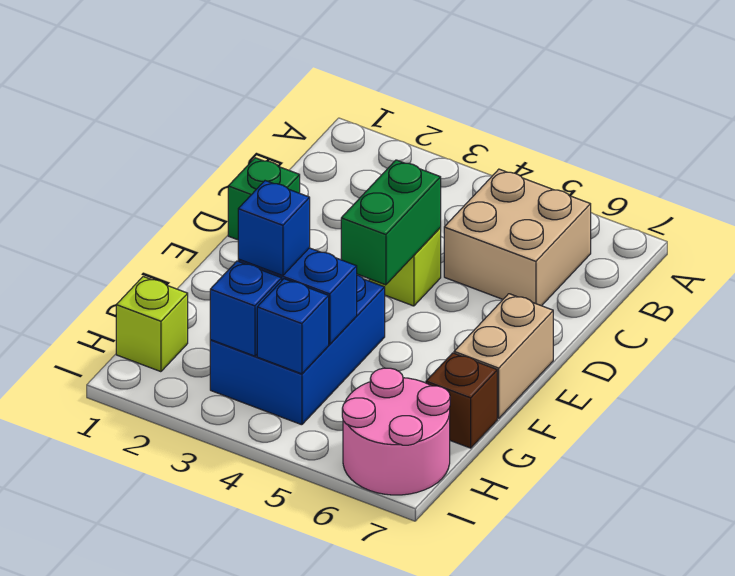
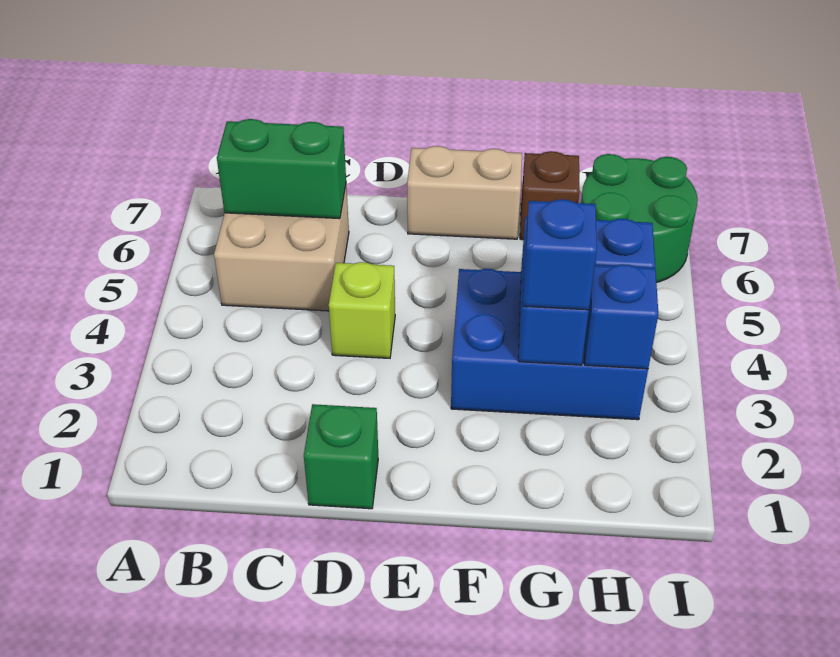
green brick D4:E4 level 2 -> green brick B6:C6 level 2
lime brick H1 level 1 -> none
pink round brick H6:I7 level 1 -> green round brick H6:I7 level 1

